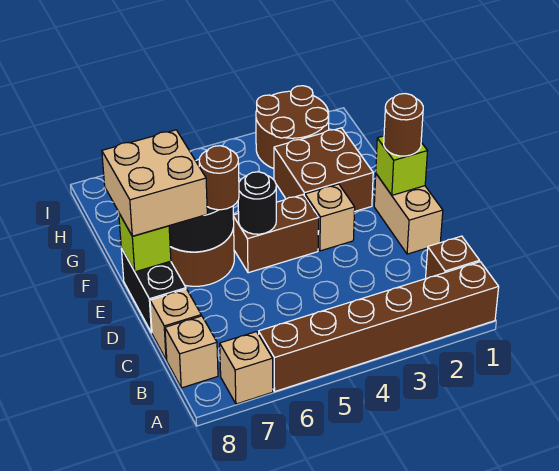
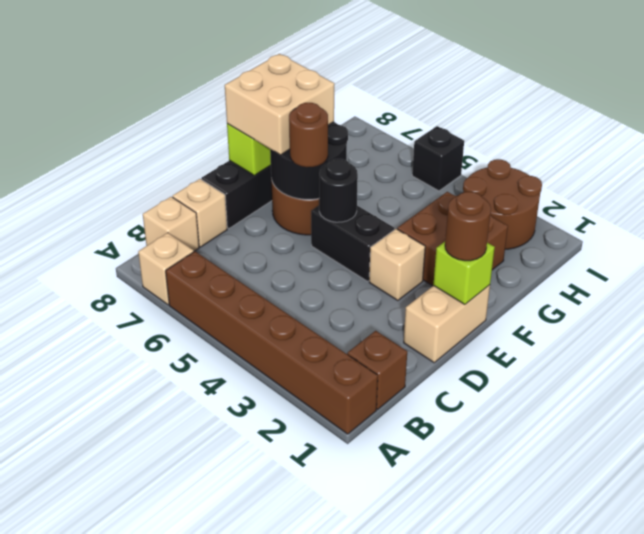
brown brick E4:E5 level 1 -> black brick E4:E5 level 1
none -> black brick I5 level 1

